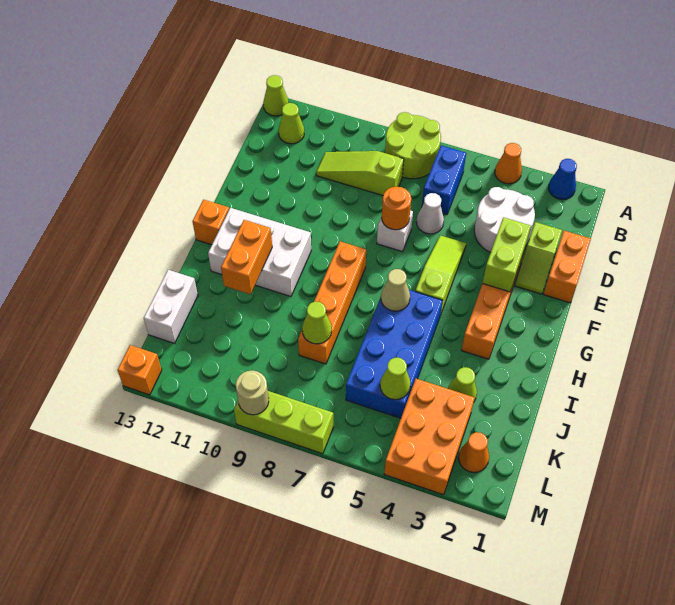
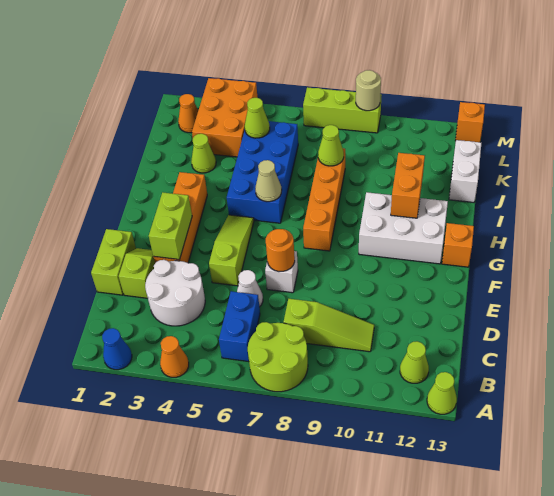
orange brick D1:E1 level 1 -> lime brick D1:E1 level 1
lime slope E5:G5 level 1 top G -> lime slope E5:G5 level 1 top E

